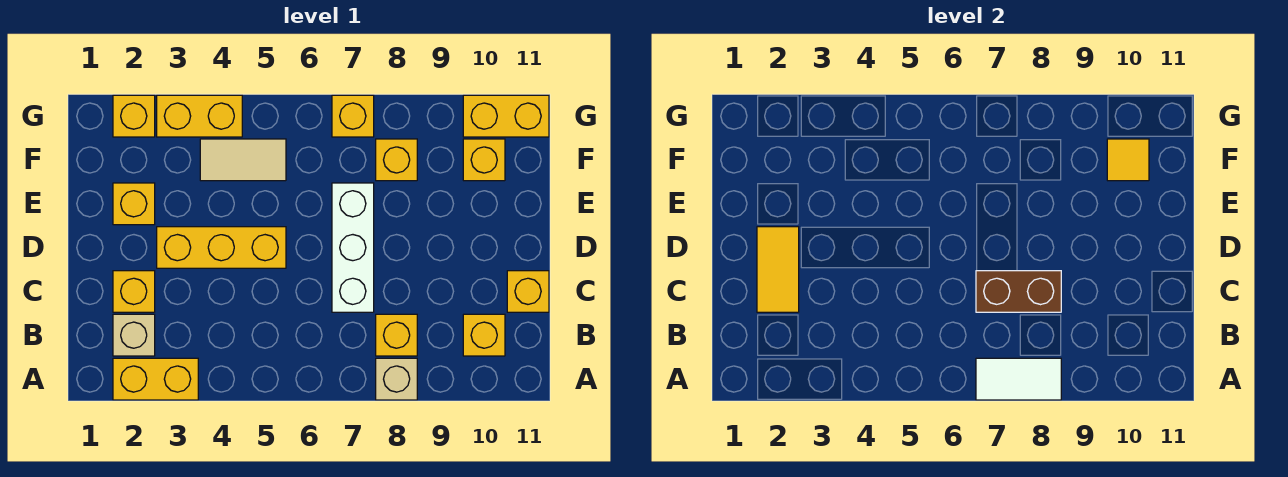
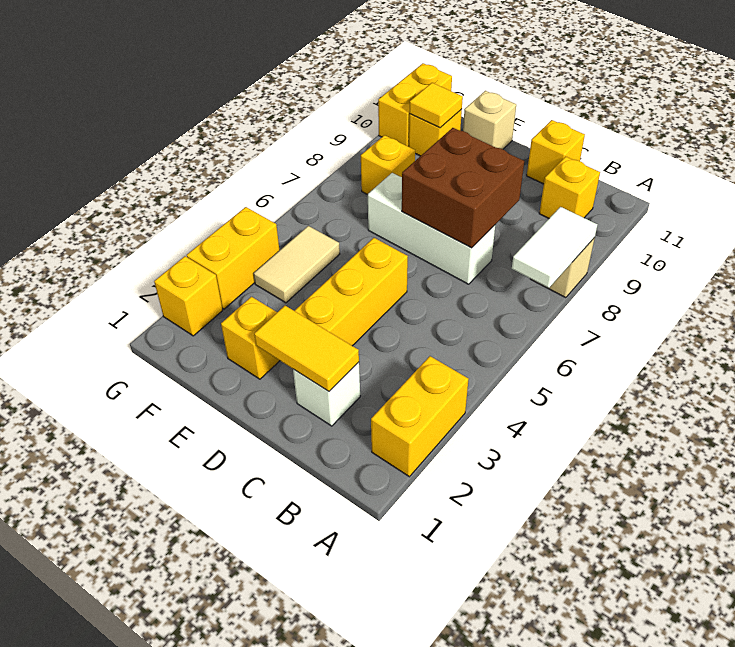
tan brick B2 level 1 -> tan brick E11 level 1
yellow brick B8 level 1 -> none
yellow brick C2 level 1 -> white brick C2 level 1
brown brick C7:C8 level 2 -> brown brick C7:D8 level 2
yellow brick G7 level 1 -> none

